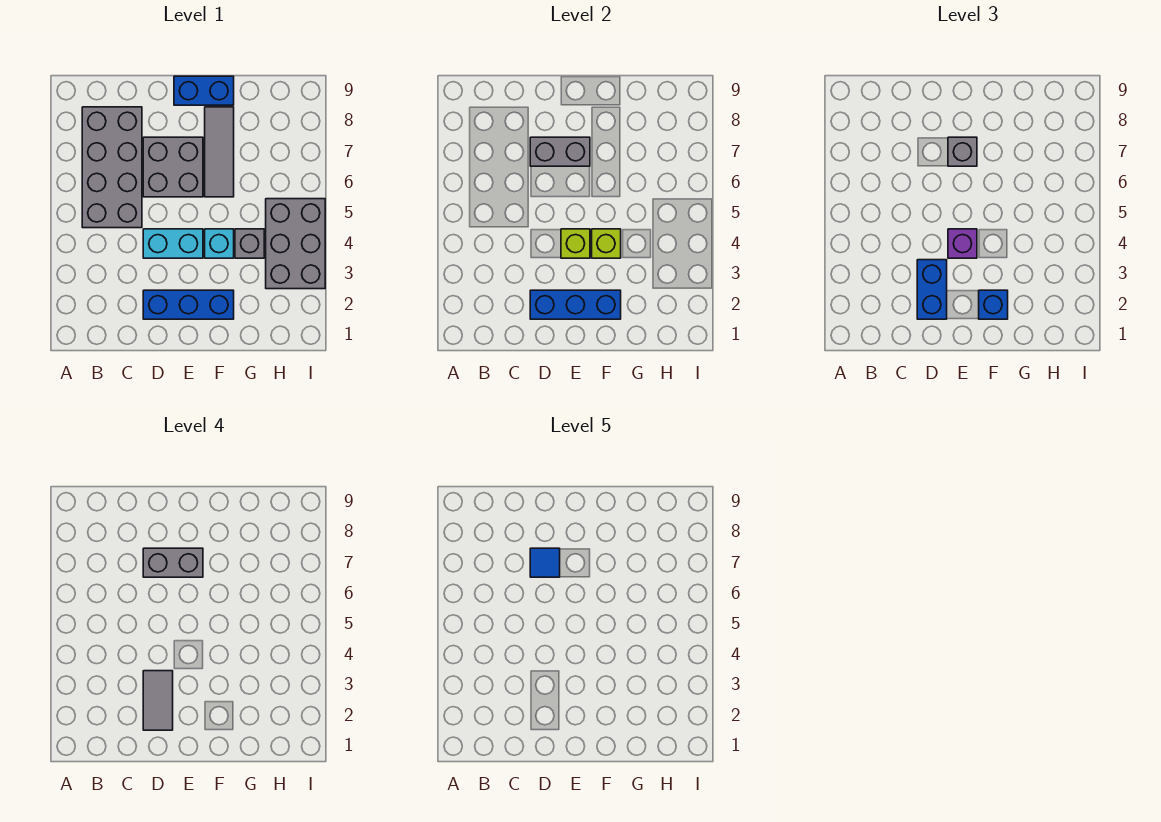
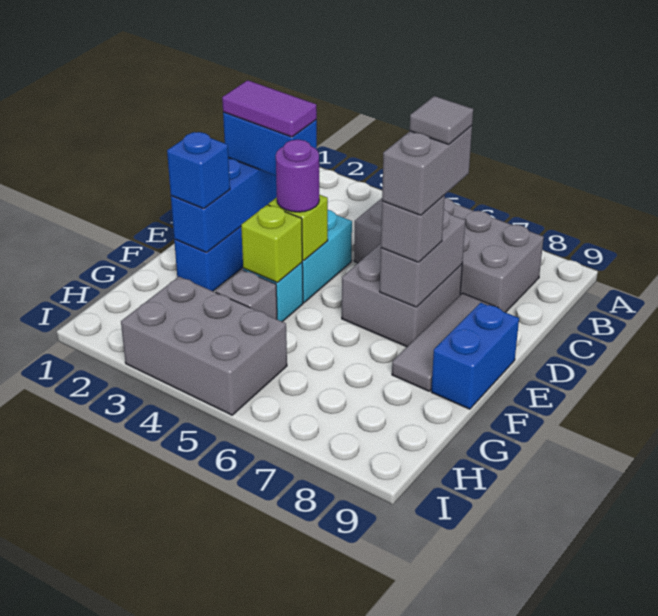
grey tile D2:D3 level 4 -> purple tile D2:D3 level 4
blue tile D7 level 5 -> grey tile D7 level 5
purple brick E4 level 3 -> purple round brick E4 level 3
grey tile F6:F8 level 1 -> grey tile D8:F8 level 1

